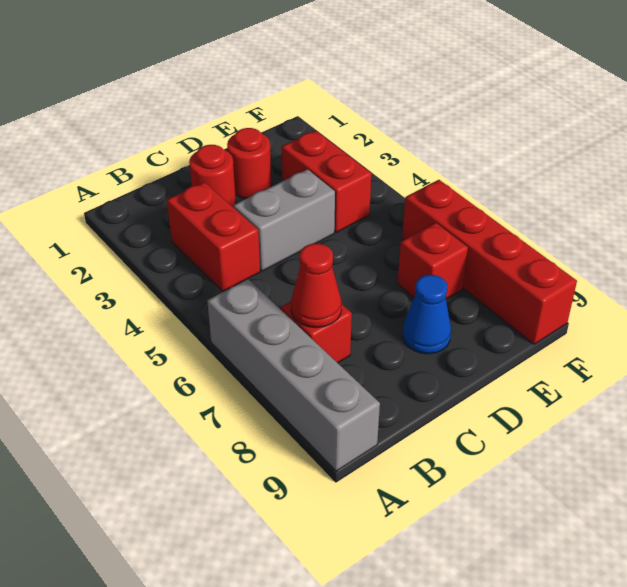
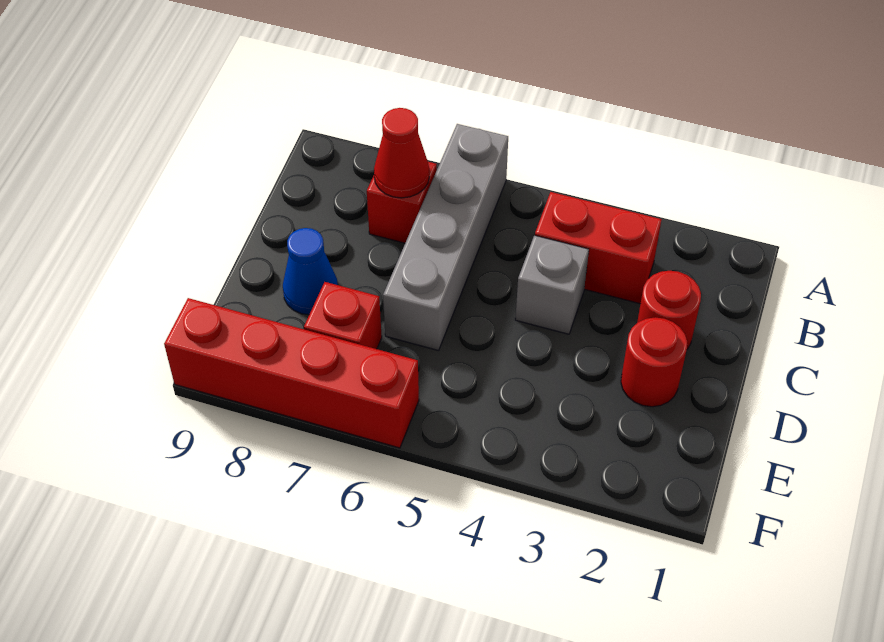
grey brick A6:A9 level 1 -> grey brick A6:D6 level 1
grey brick C4:D4 level 1 -> grey brick C4 level 1
red brick E3:E4 level 1 -> none

